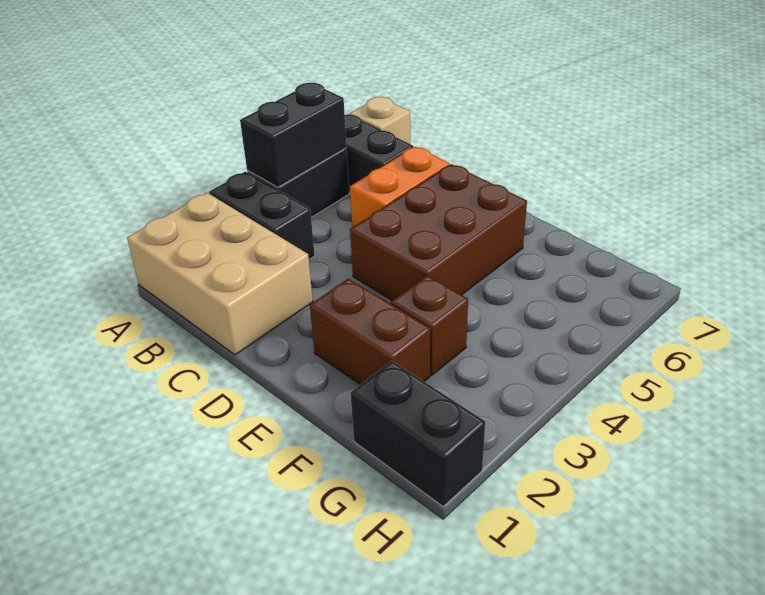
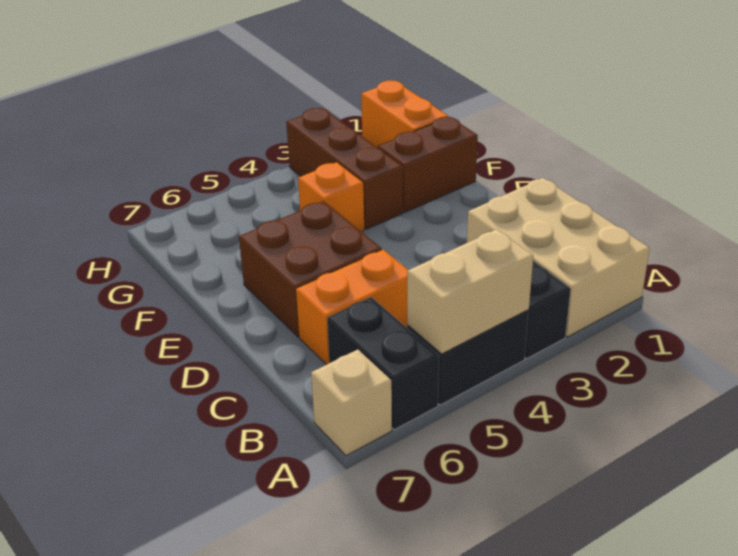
black brick A4:A5 level 2 -> tan brick A4:A5 level 2
brown brick D4:E6 level 1 -> brown brick D5:E6 level 1
brown brick E2:F2 level 1 -> brown brick F1:F2 level 1
brown brick F3 level 1 -> brown brick F3:H3 level 1
none -> orange brick F4 level 1
black brick G1:H1 level 1 -> orange brick G1:H1 level 1

